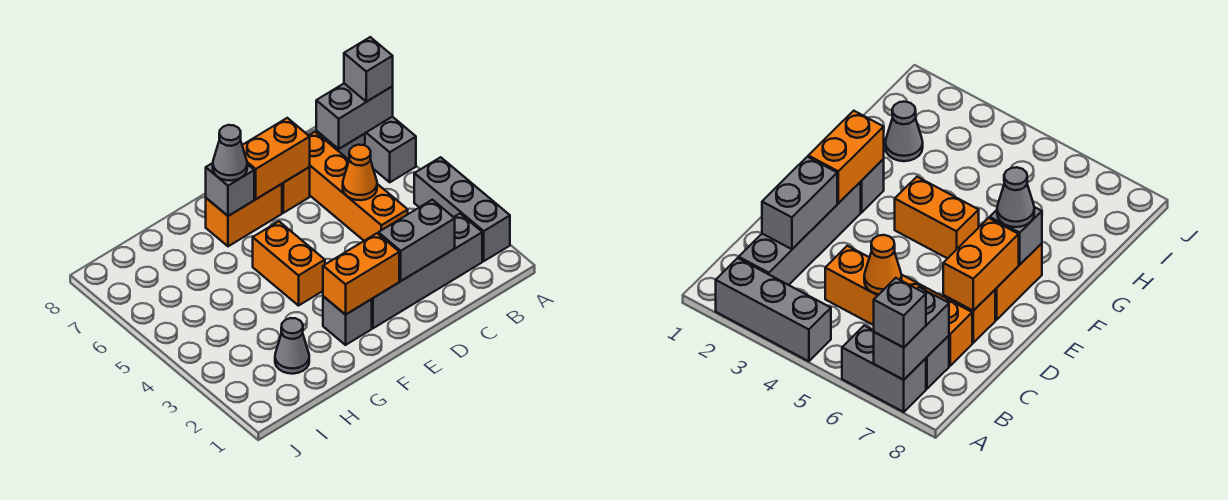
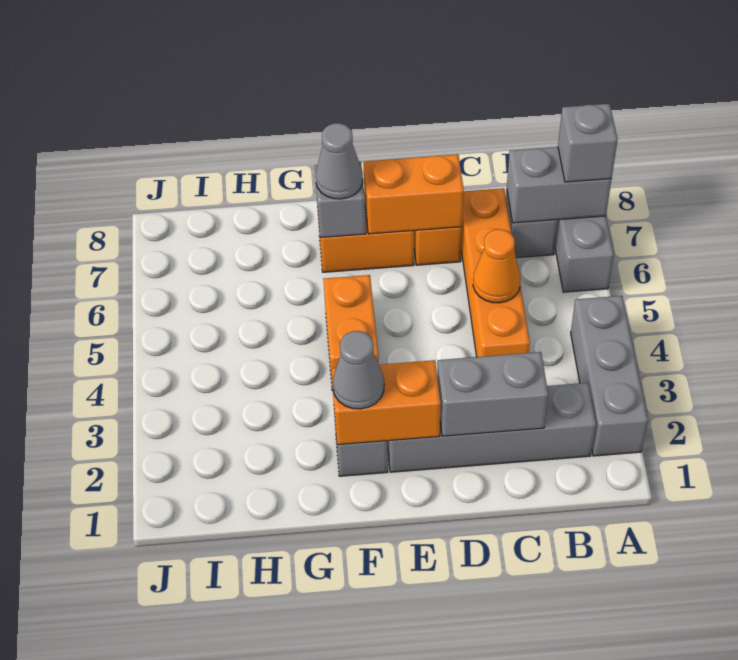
grey cone H2 level 1 -> grey cone F2 level 3

